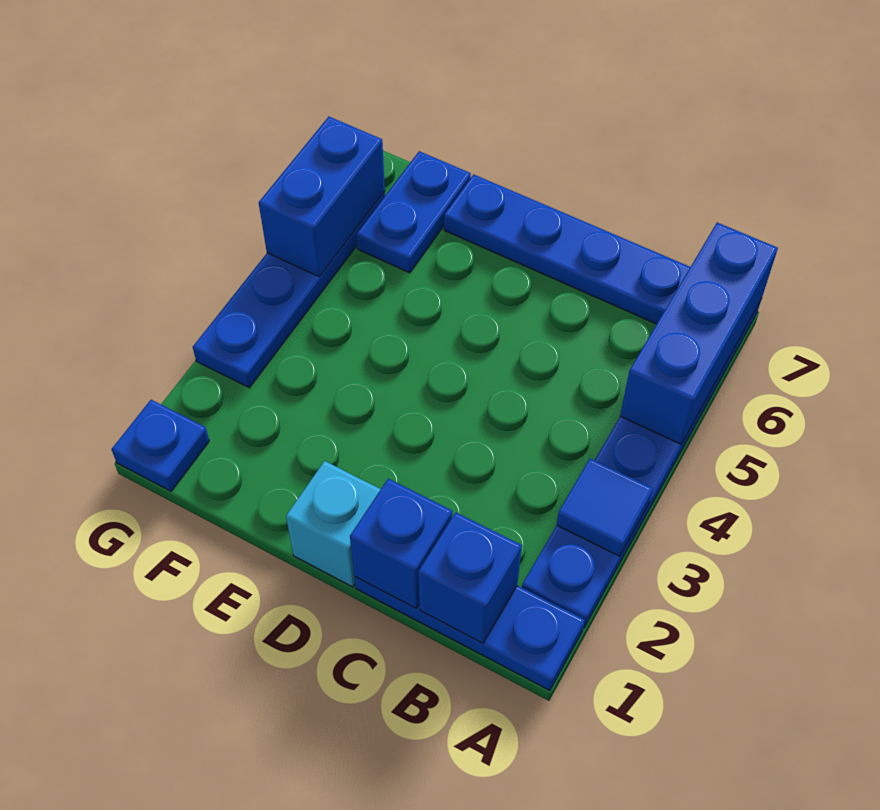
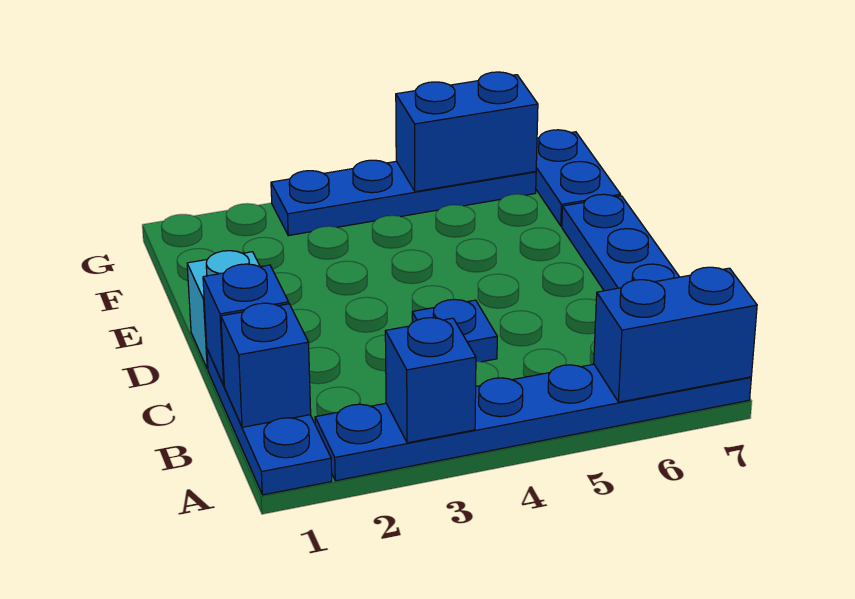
blue tile A3 level 2 -> blue brick A3 level 2
blue brick A5:A7 level 2 -> blue brick A6:A7 level 2
blue plate F6:F7 level 1 -> blue plate F7:G7 level 1
blue plate G1 level 1 -> blue plate C4 level 1

